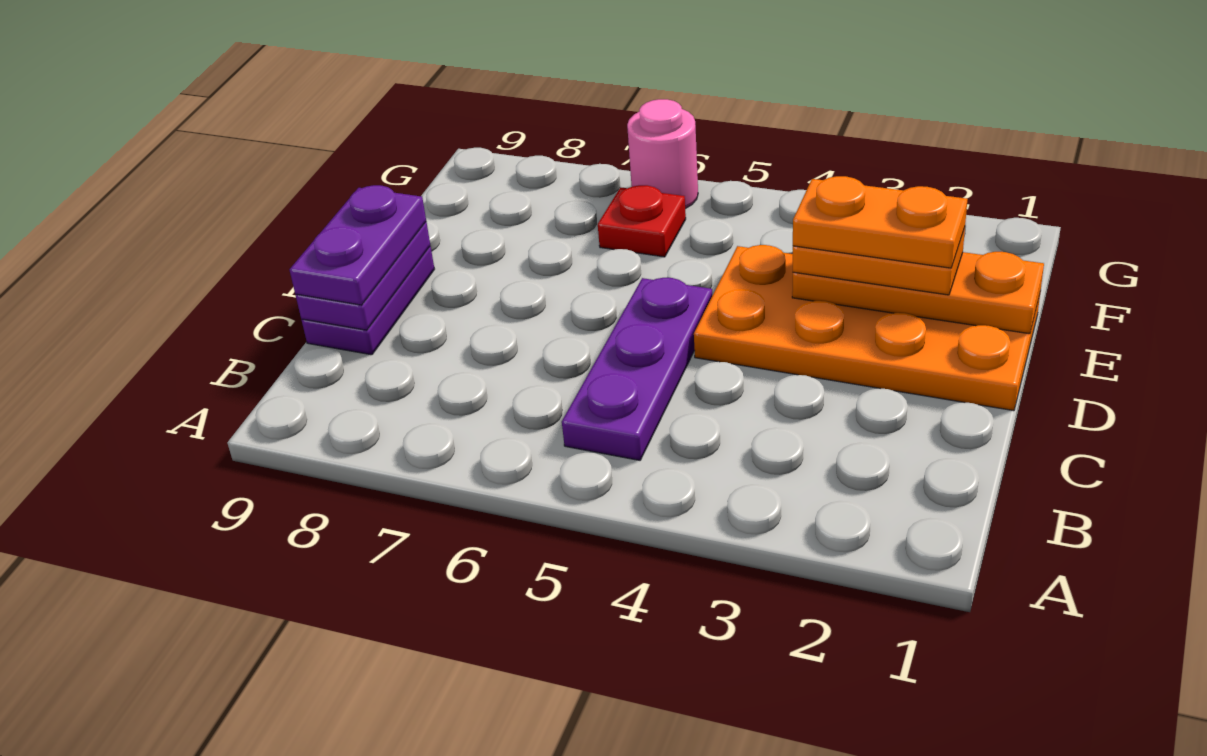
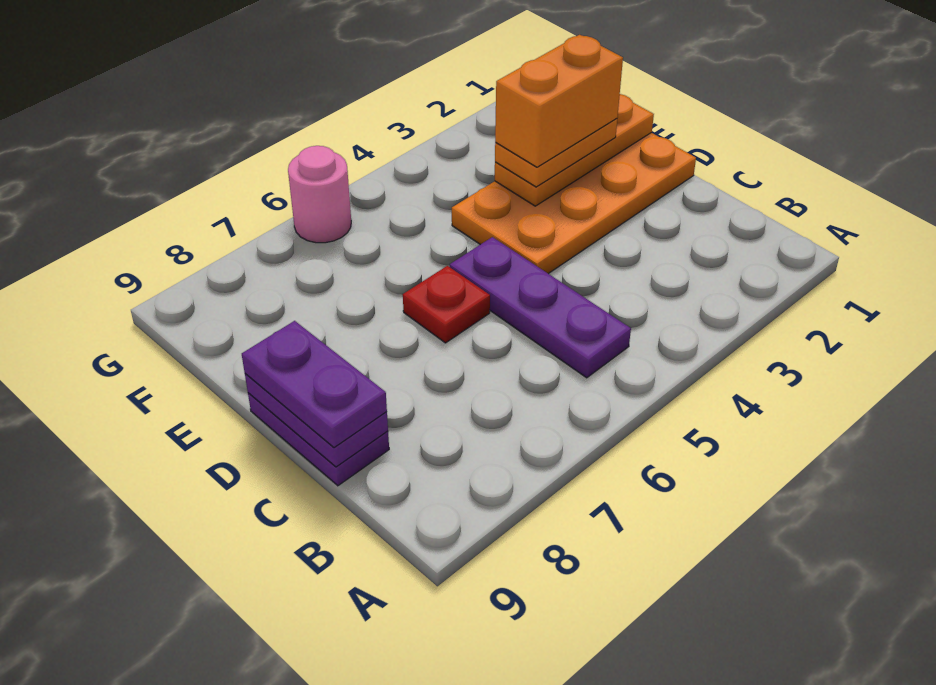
orange plate E2:E3 level 4 -> orange brick E2:E3 level 4
red plate F6 level 1 -> red plate D6 level 1

